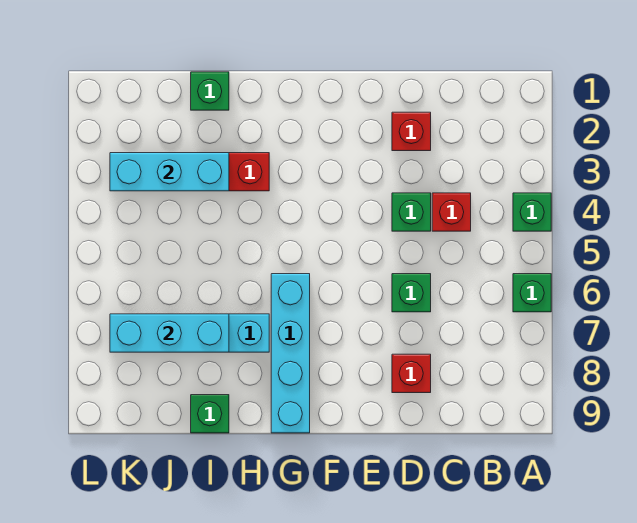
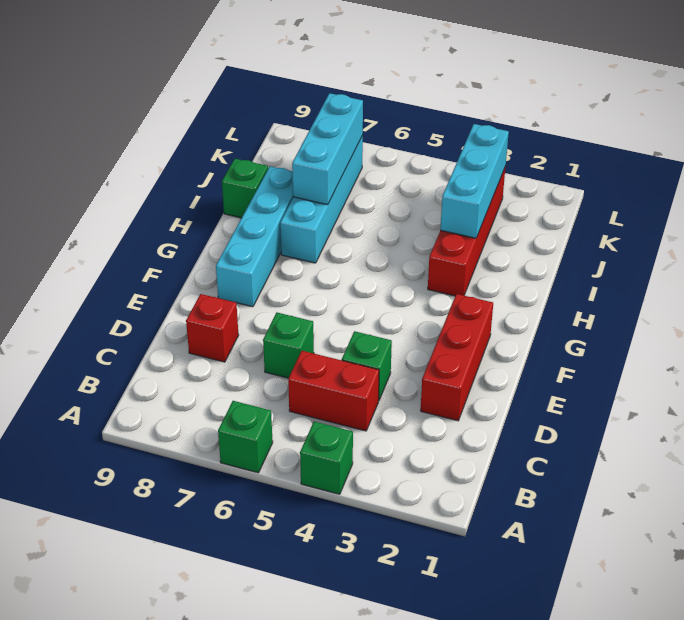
red brick C4 level 1 -> red brick C4:C5 level 1
red brick D2 level 1 -> red brick D2:F2 level 1
cyan brick G6:G9 level 1 -> cyan brick F8:I8 level 1
green brick I1 level 1 -> none

